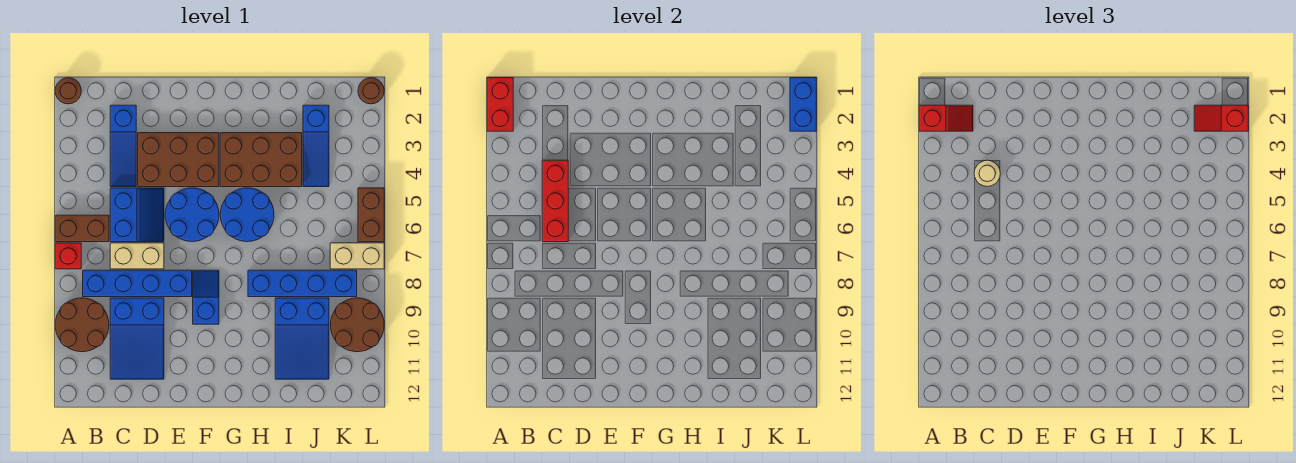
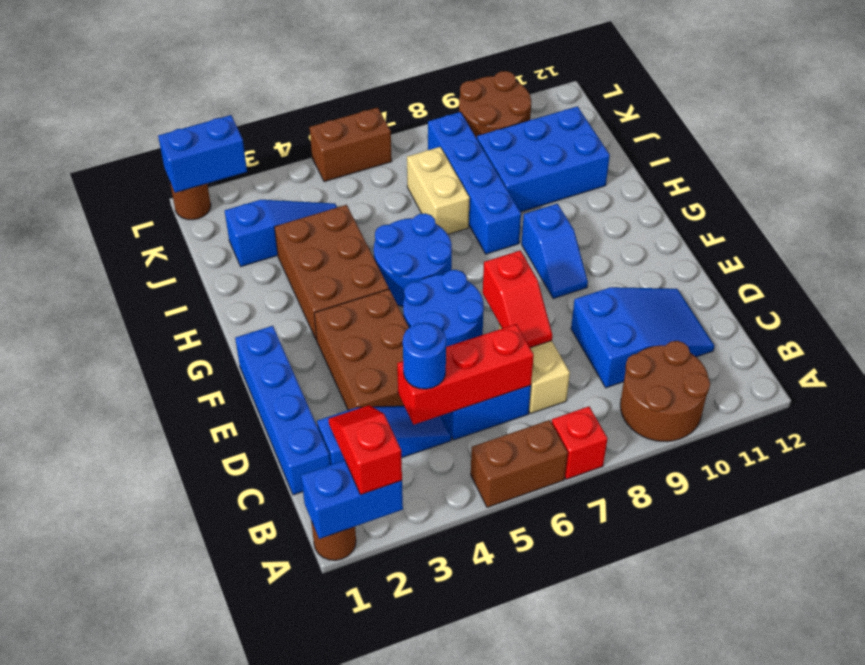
red brick A1:A2 level 2 -> blue brick A1:A2 level 2
brown brick A6:B6 level 1 -> brown brick A5:A6 level 1
blue brick B8:E8 level 1 -> blue brick C1:F1 level 1
tan round brick C4 level 3 -> blue round brick C4 level 3
blue slope F8:F9 level 1 top 9 -> blue slope F9:G9 level 1 top G
blue slope I9:J11 level 1 top 9 -> blue brick I9:J11 level 1
red slope K2:L2 level 3 top L -> red slope D7:E7 level 2 top E
tan brick K7:L7 level 1 -> tan brick I7:J7 level 1

